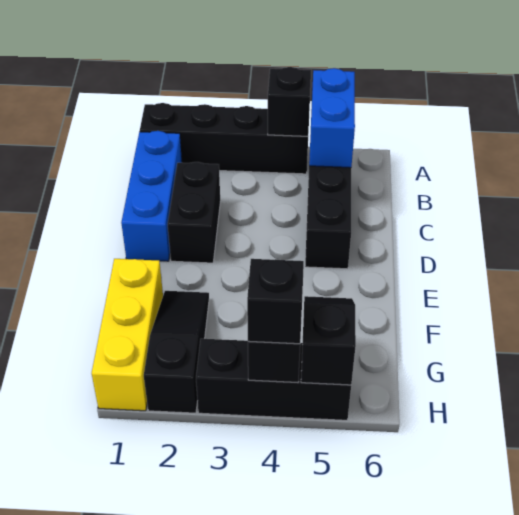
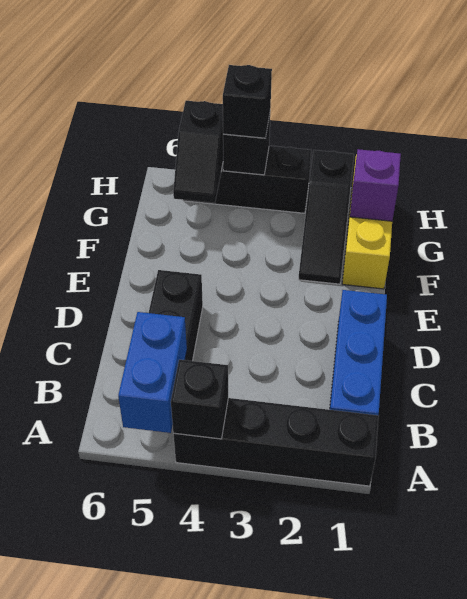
black brick C2:D2 level 1 -> none
none -> purple brick G1 level 2

